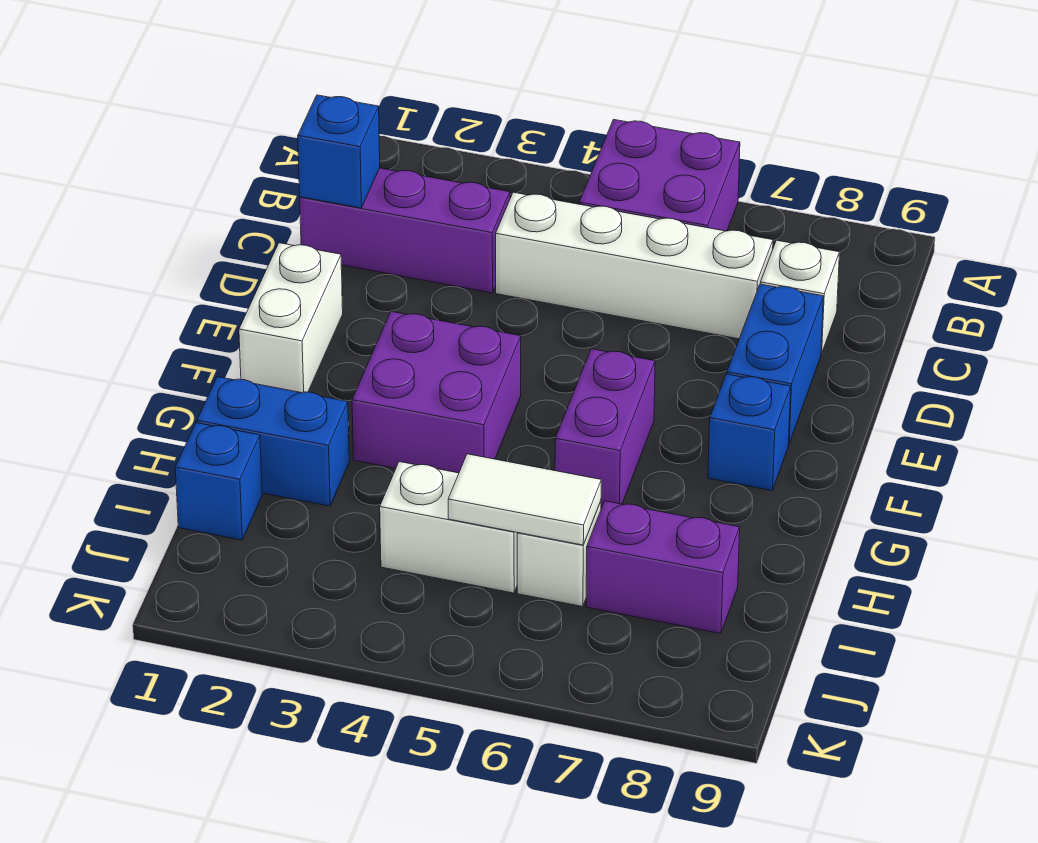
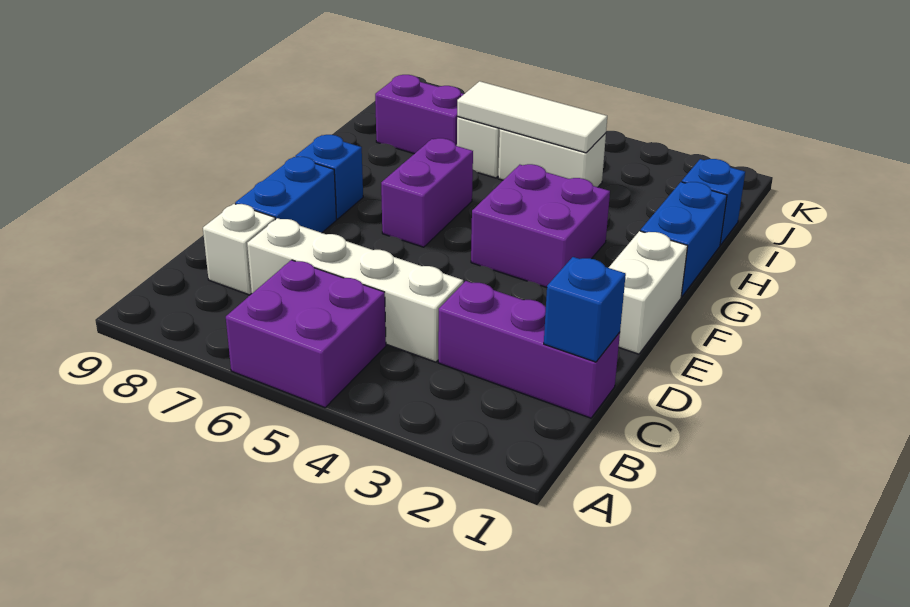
blue brick H1:H2 level 1 -> blue brick G1:H1 level 1
white tile I5:I6 level 2 -> white tile I4:I6 level 2

